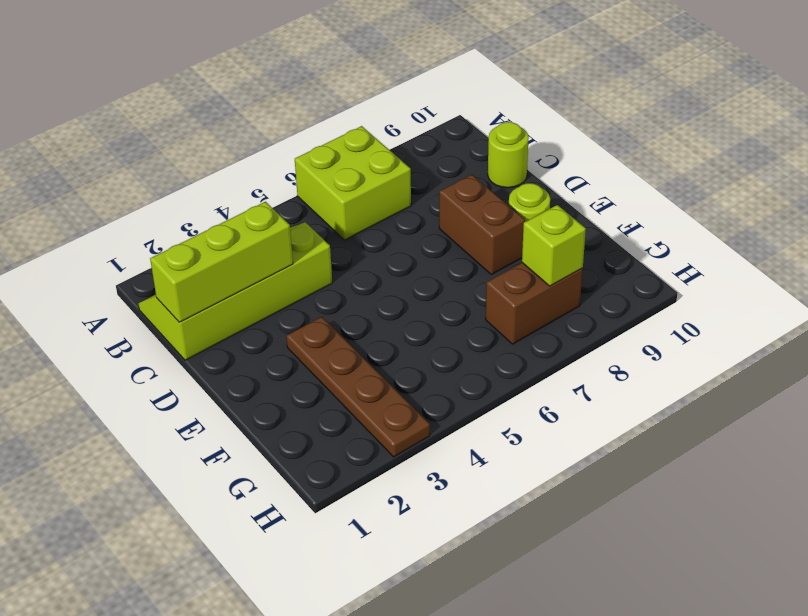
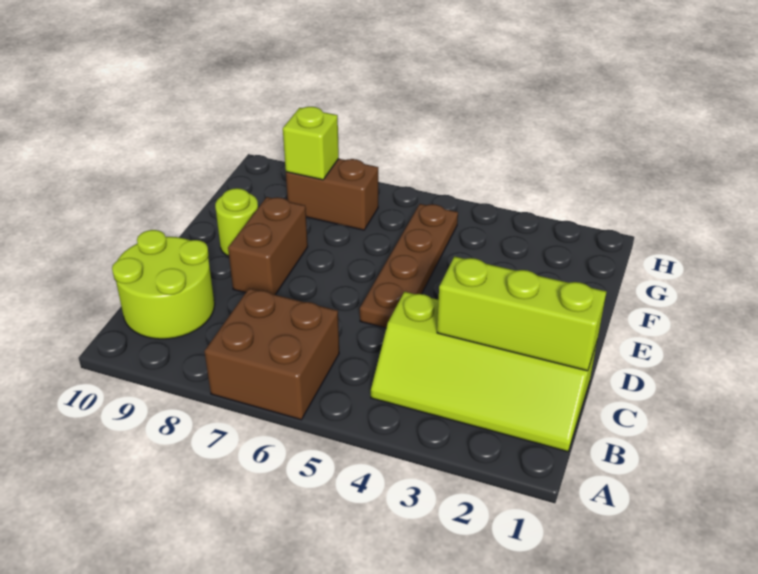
lime brick A6:B7 level 1 -> brown brick A6:B7 level 1
lime round brick C10 level 1 -> lime round brick B9:C10 level 1
brown plate E3:H3 level 1 -> brown plate D5:G5 level 1

